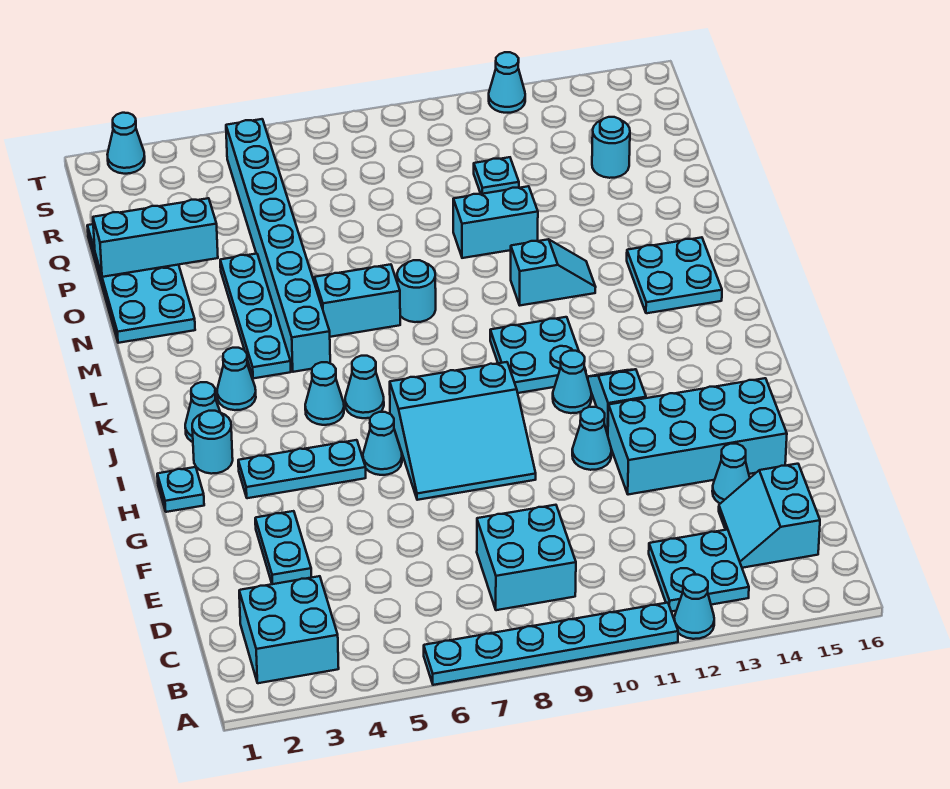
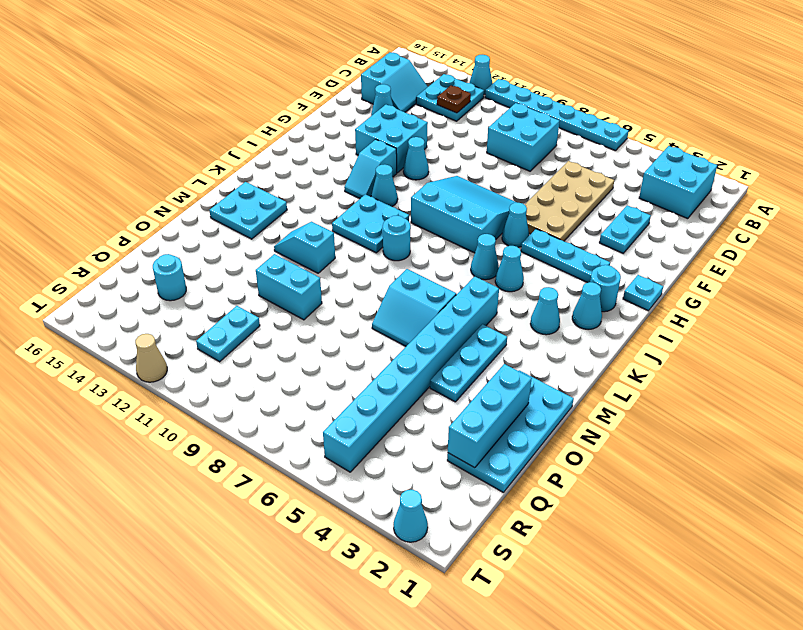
none -> brown plate C12 level 2
none -> tan plate D5:G6 level 1
cyan brick F12:G15 level 1 -> cyan brick F12:G13 level 1
cyan plate L4:O4 level 1 -> cyan plate M4:O4 level 1
cyan round brick M8 level 1 -> cyan round brick K9 level 1
cyan brick P1:P3 level 2 -> cyan brick O2:Q2 level 2
cyan plate Q11 level 1 -> cyan plate Q11:R11 level 1
cyan cone T12 level 1 -> tan cone T12 level 1

